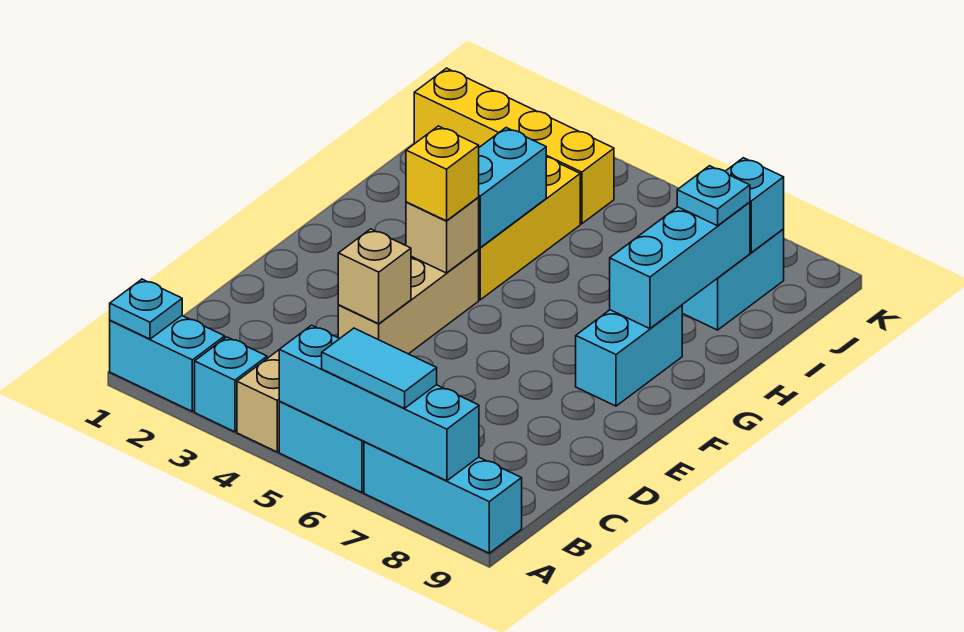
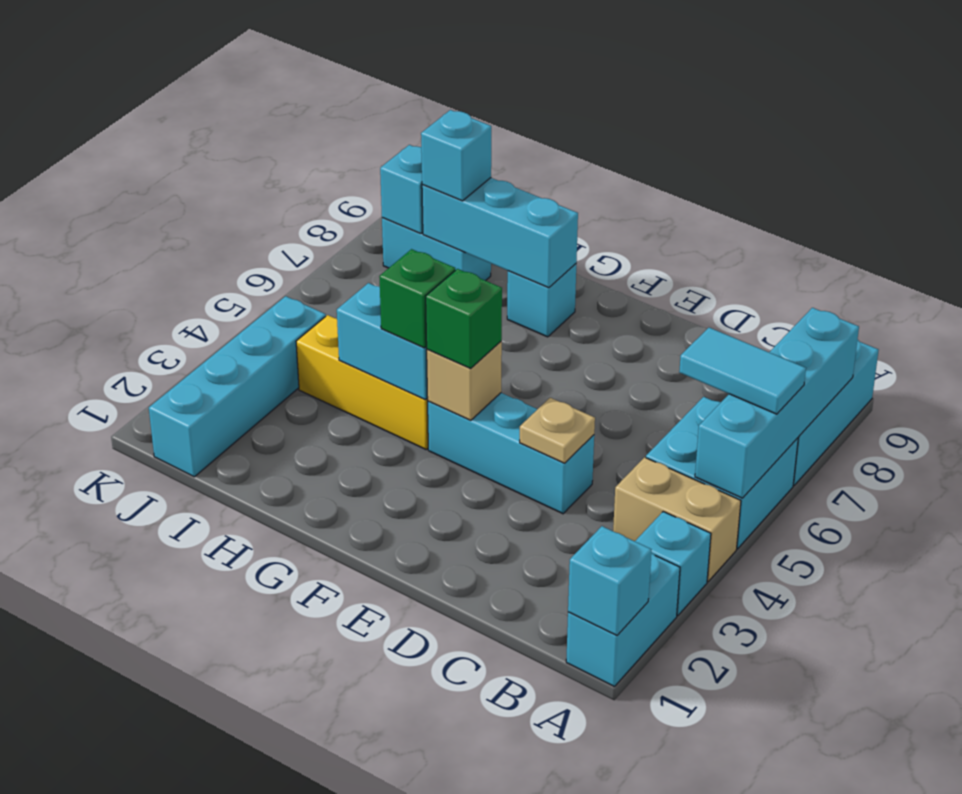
cyan plate A1 level 2 -> cyan brick A1 level 2
cyan tile A6:A7 level 3 -> cyan tile A6:B6 level 3
tan brick D4:F4 level 1 -> cyan brick D4:F4 level 1
tan brick D4 level 2 -> tan plate D4 level 2
yellow brick F4 level 3 -> green brick F4 level 3
cyan brick F8:G8 level 1 -> cyan brick G8 level 1
none -> green brick G4 level 3
cyan plate I8 level 3 -> cyan brick I8 level 3
yellow brick J1:J4 level 1 -> cyan brick J1:J4 level 1

